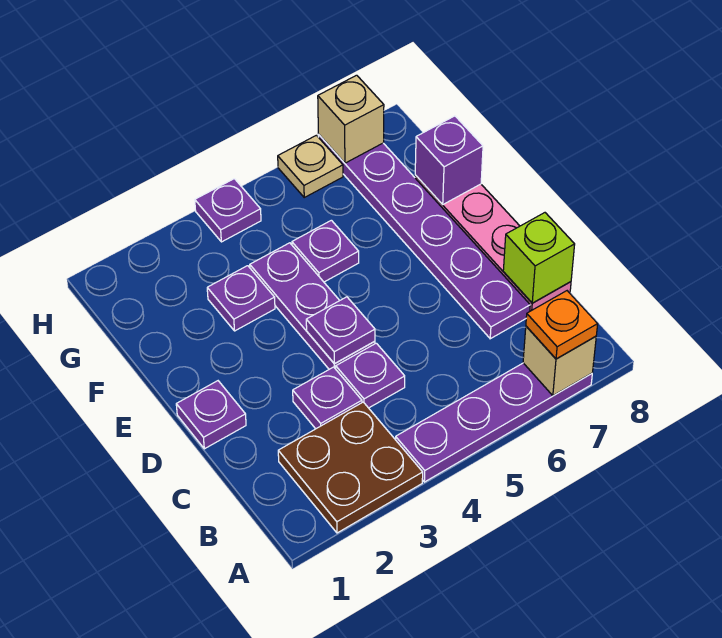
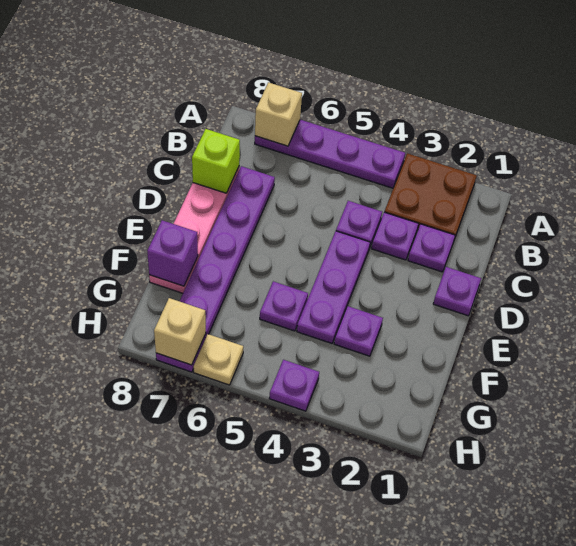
orange plate A7 level 3 -> none
purple plate D4 level 2 -> purple plate C2 level 1

